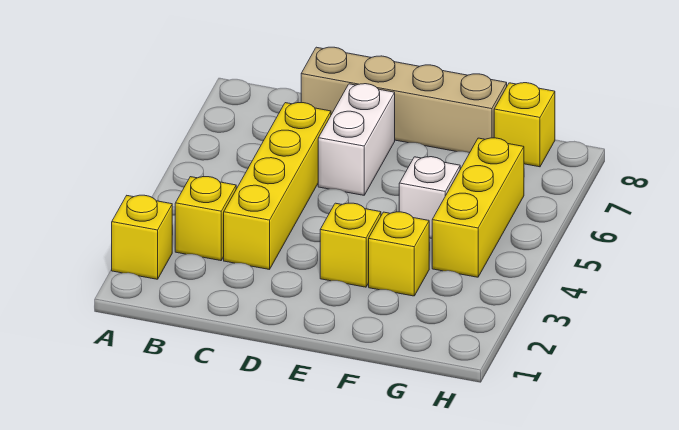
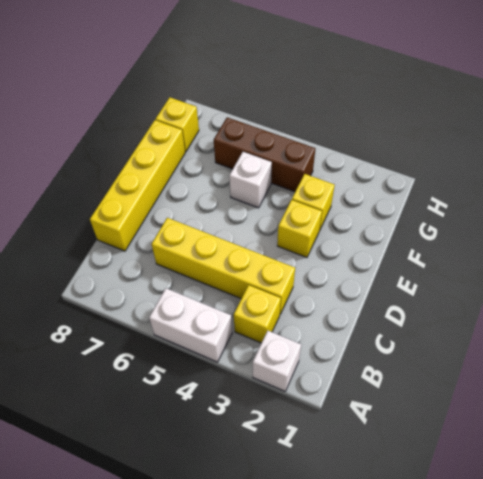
yellow brick A2 level 1 -> white brick A2 level 1
tan brick C8:F8 level 1 -> yellow brick C8:F8 level 1
white brick D6:D7 level 1 -> white brick A4:A5 level 1
yellow brick G4:G6 level 1 -> brown brick G4:G6 level 1

